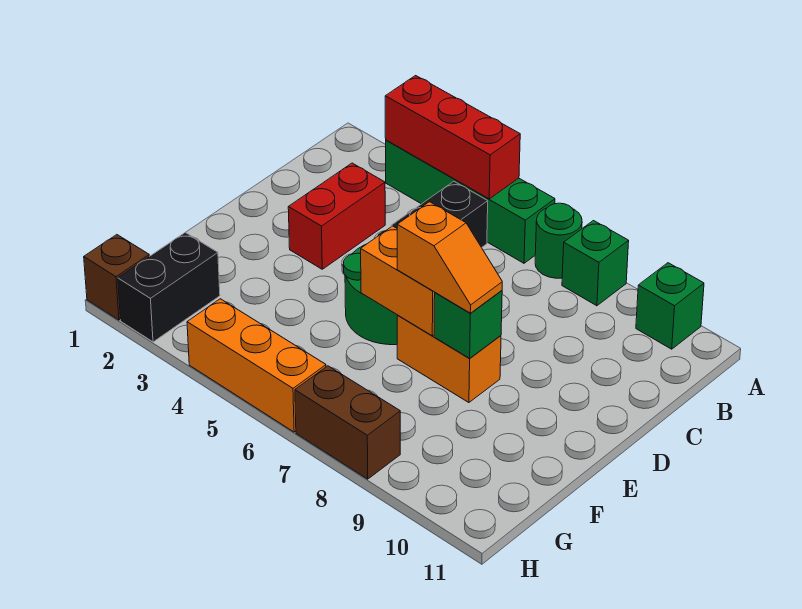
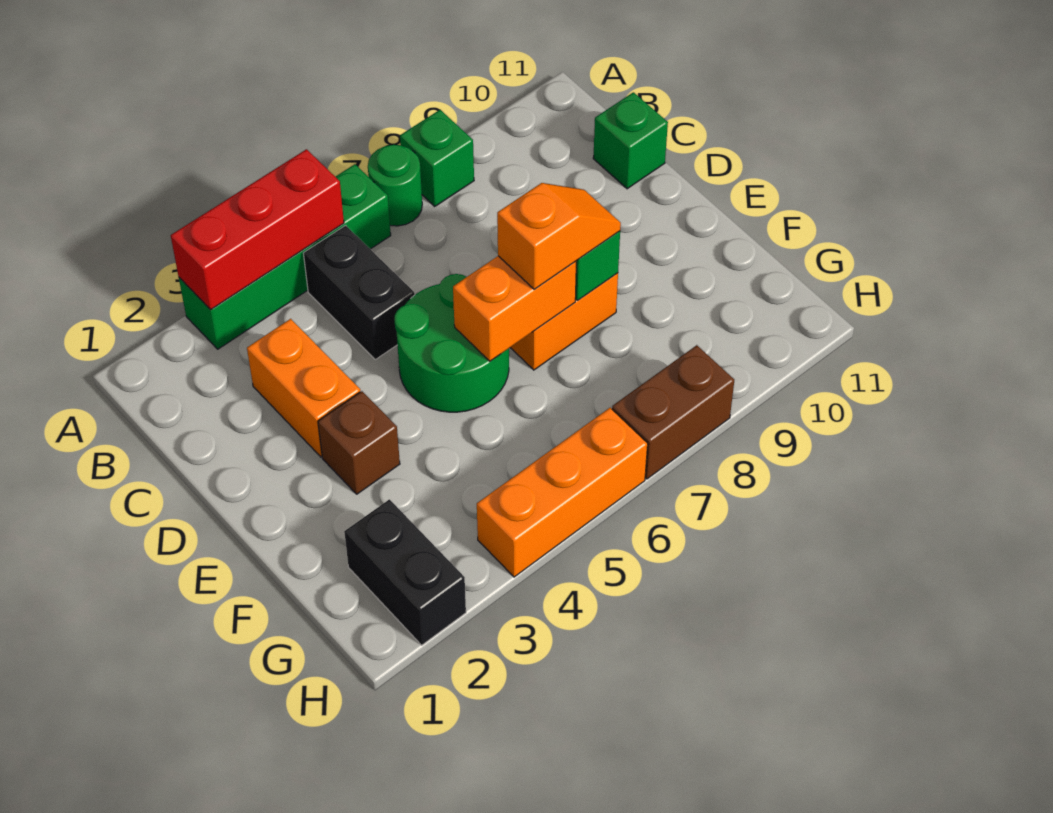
green brick A10 level 1 -> green brick C11 level 1
red brick C3:D3 level 1 -> orange brick C3:D3 level 1
brown brick H1 level 1 -> brown brick E3 level 1

